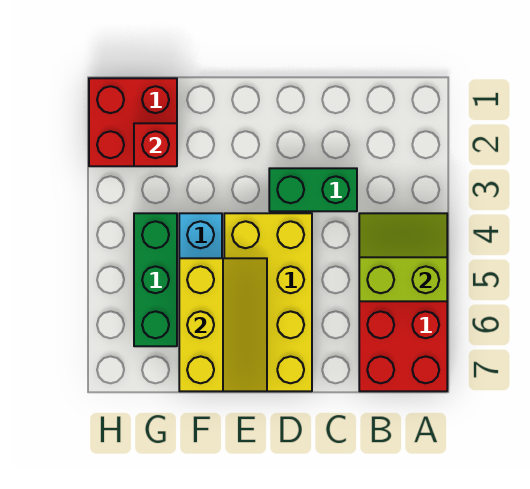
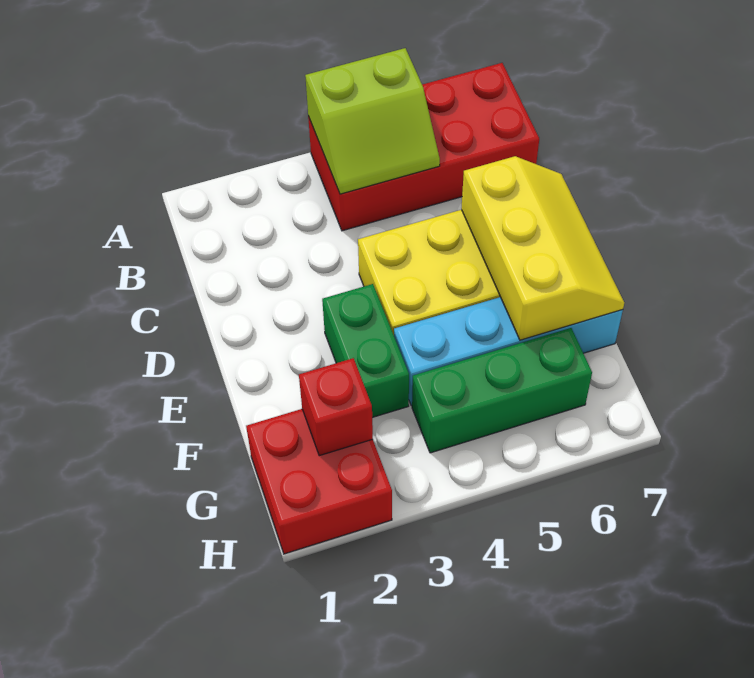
lime slope A4:B5 level 2 top 5 -> lime slope A4:B5 level 2 top A
green brick C3:D3 level 1 -> green brick E3:F3 level 1
yellow slope E5:F7 level 2 top F -> yellow slope D6:F7 level 2 top 6

